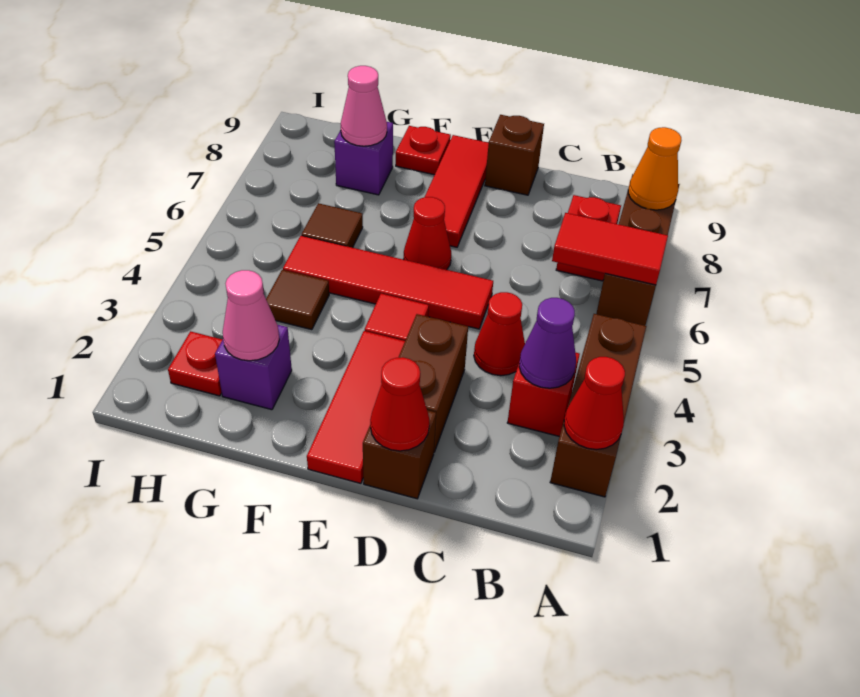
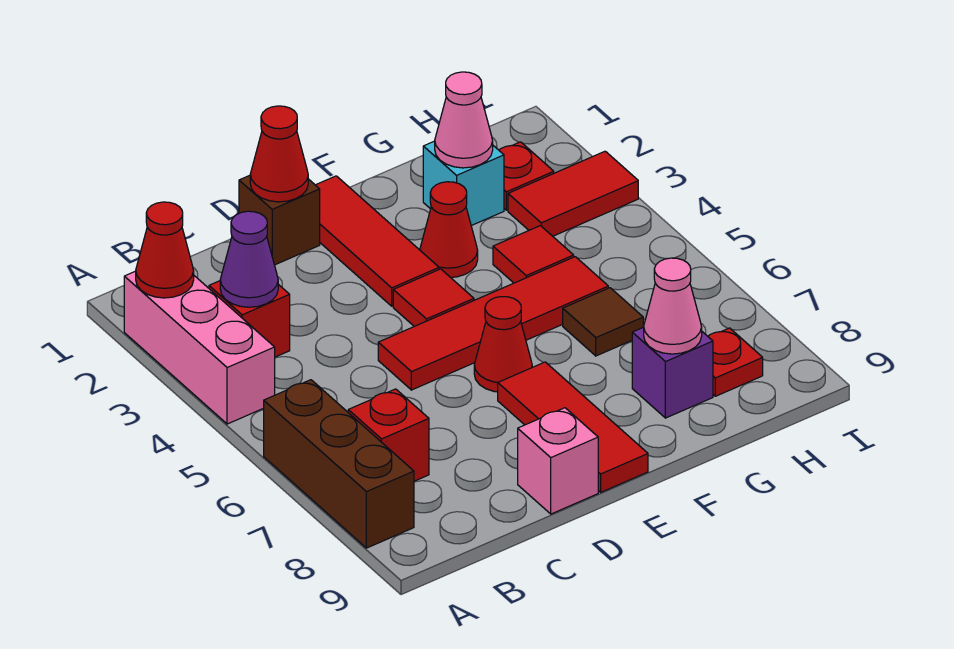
brown brick A2:A4 level 1 -> pink brick A2:A4 level 1
red tile A6:B6 level 2 -> red tile H3:I3 level 1
orange cone A8 level 2 -> none
red cone C4 level 1 -> red cone F3 level 1
brown brick D2:D3 level 1 -> none
brown brick D9 level 1 -> pink brick D9 level 1
red plate F9 level 1 -> red plate H8 level 1
purple brick G2 level 1 -> cyan brick G2 level 1
brown tile G4 level 1 -> red tile G4 level 1

